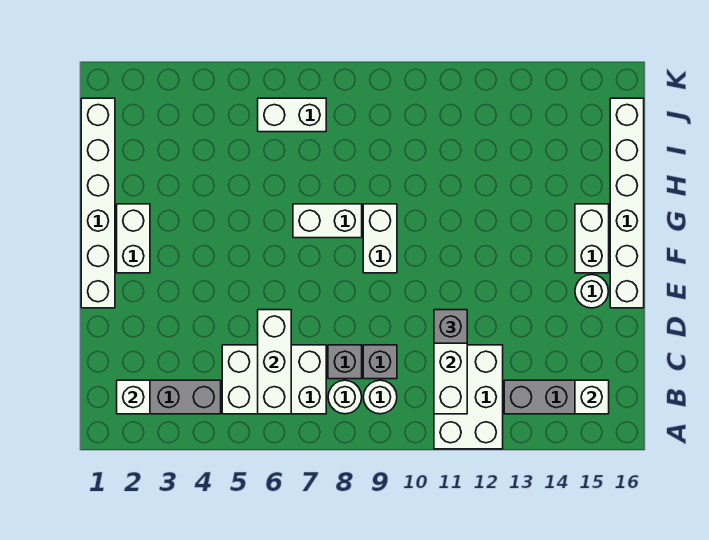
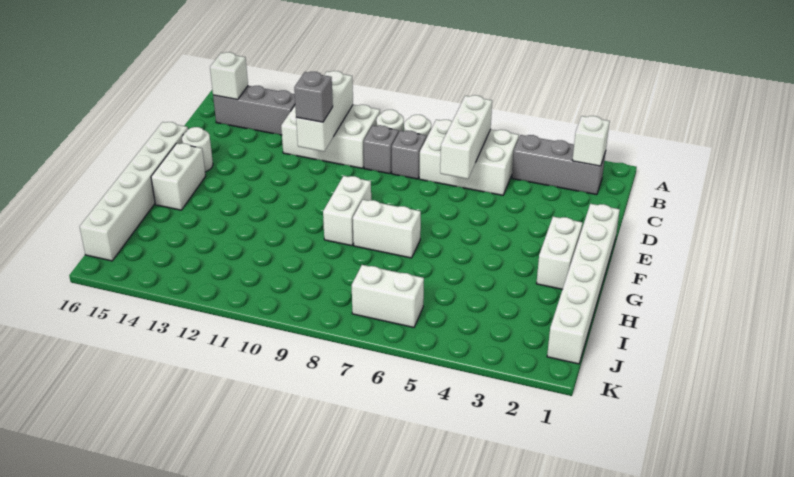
white brick A11:C12 level 1 -> white brick B10:C12 level 1

